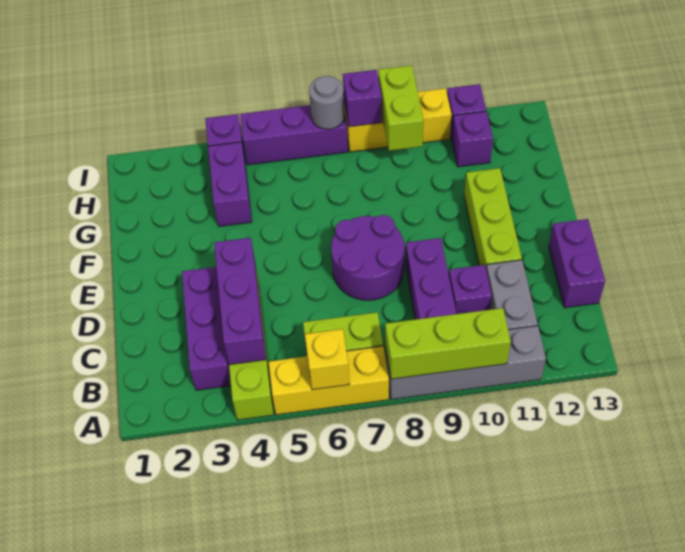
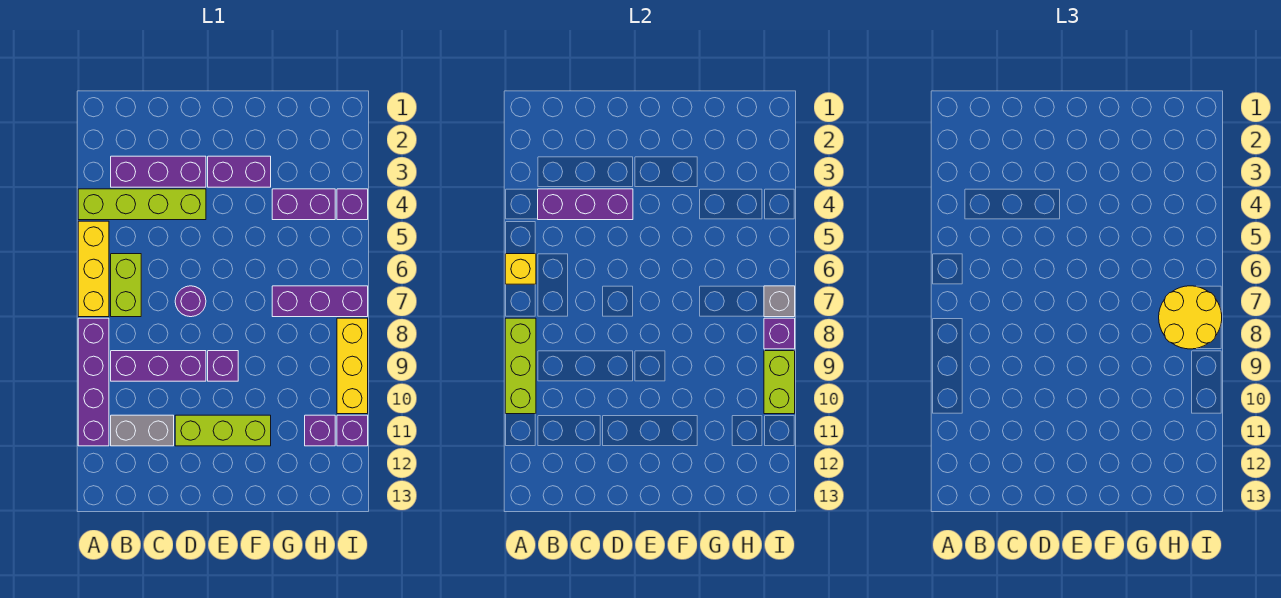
grey brick A8:A11 level 1 -> purple brick A8:A11 level 1
purple brick C10 level 1 -> purple brick E9 level 1
purple brick C13:D13 level 1 -> purple brick E3:F3 level 1
purple round brick D7:E8 level 1 -> purple round brick D7 level 1
none -> yellow round brick H7:I8 level 3
lime brick H9:I9 level 2 -> lime brick I9:I10 level 2
purple brick I5:I7 level 1 -> purple brick G7:I7 level 1
grey round brick I7 level 2 -> grey brick I7 level 2

